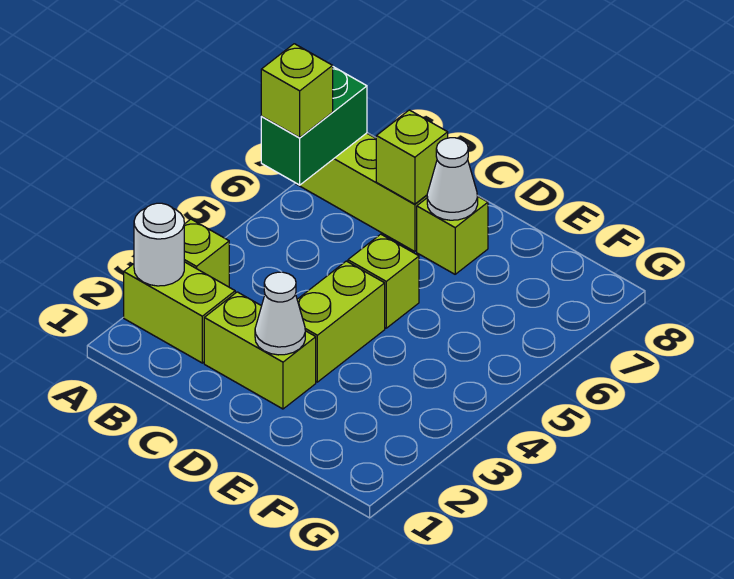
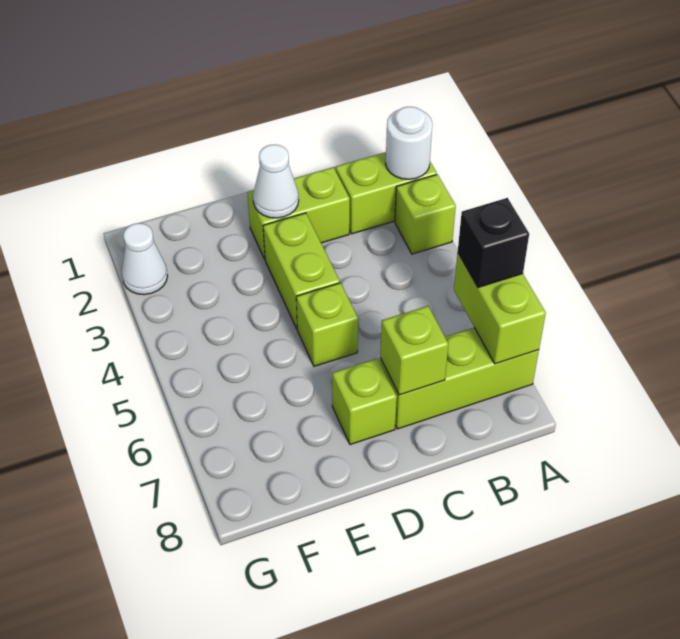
green brick A6:A7 level 2 -> lime brick A6:A7 level 2
lime brick A6 level 3 -> black brick A6 level 3
white cone D7 level 2 -> white cone G2 level 1

